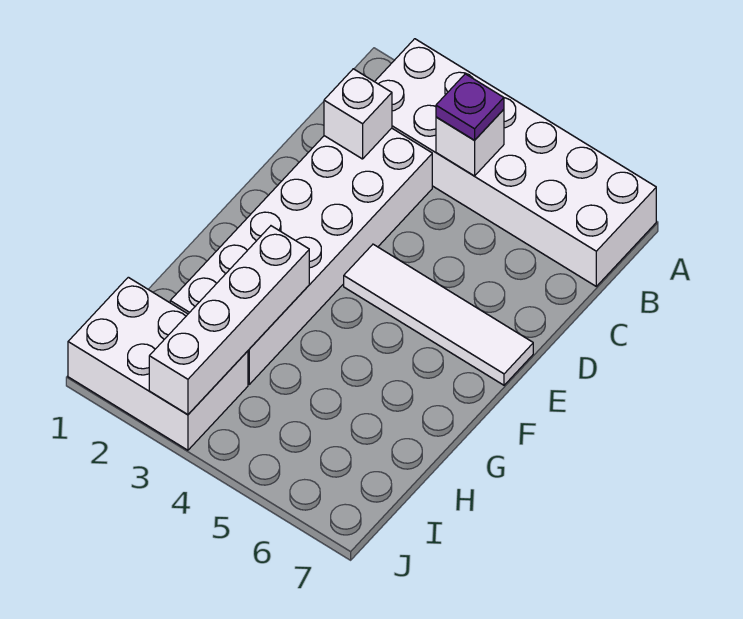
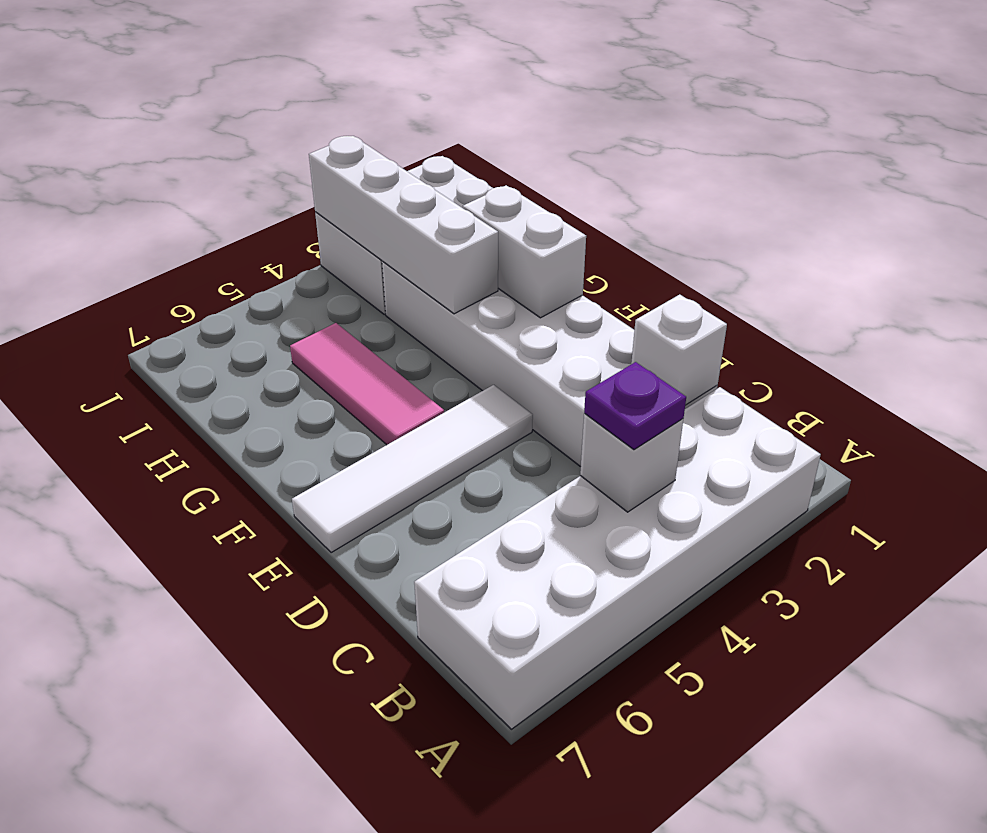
none -> white brick F2:G2 level 2
none -> pink tile F5:H5 level 1

